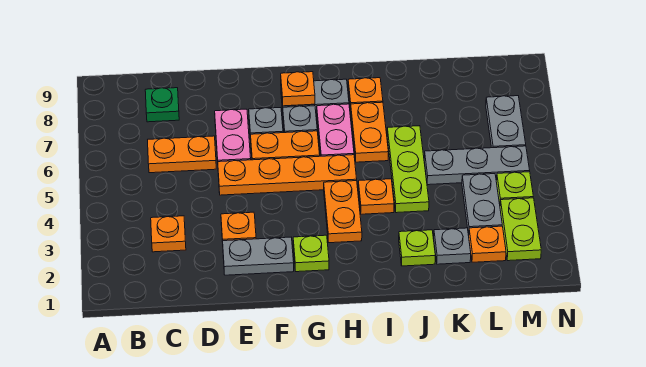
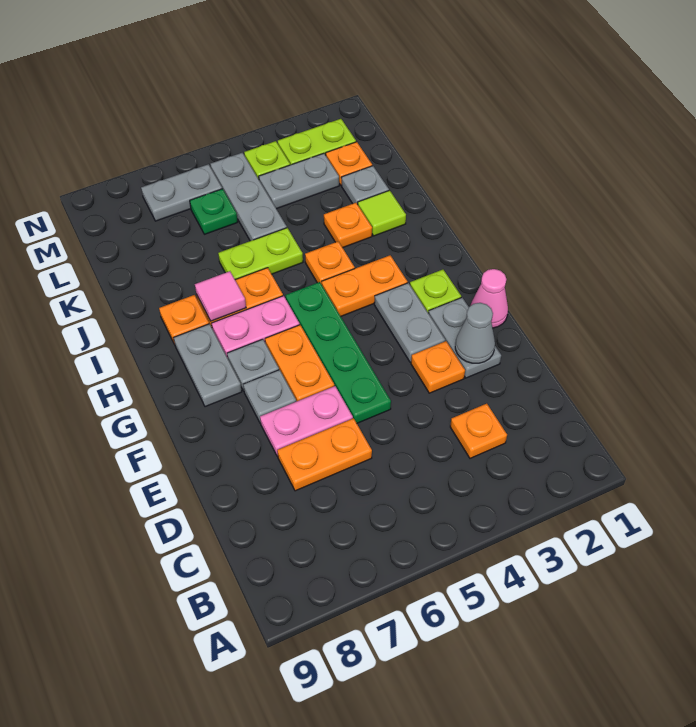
orange plate C6:D6 level 1 -> orange plate D6:D7 level 1
green plate C8 level 1 -> green plate L6 level 1
none -> grey cone E2 level 2
orange plate E5:H5 level 1 -> green plate E5:H5 level 1
none -> pink cone F1 level 1
none -> grey plate F3:G3 level 1
orange plate G8 level 2 -> orange plate J3 level 1
none -> pink tile I7 level 2
lime plate J2 level 1 -> lime tile J2 level 1
lime plate J4:J6 level 1 -> lime plate J5:J6 level 1

